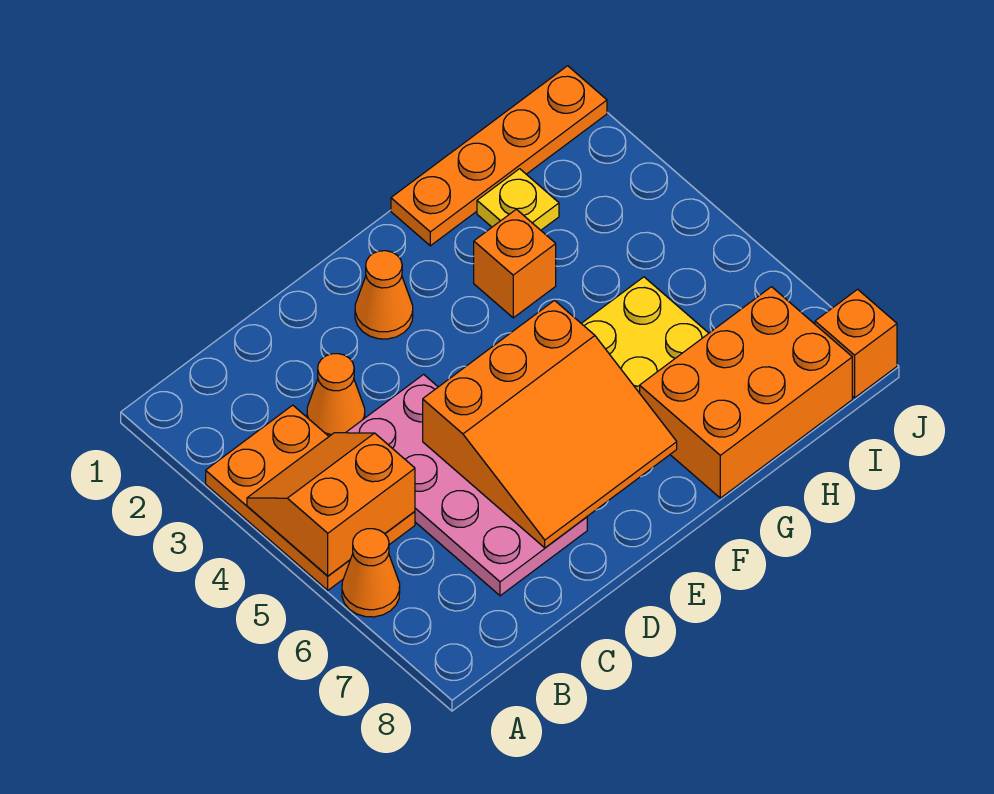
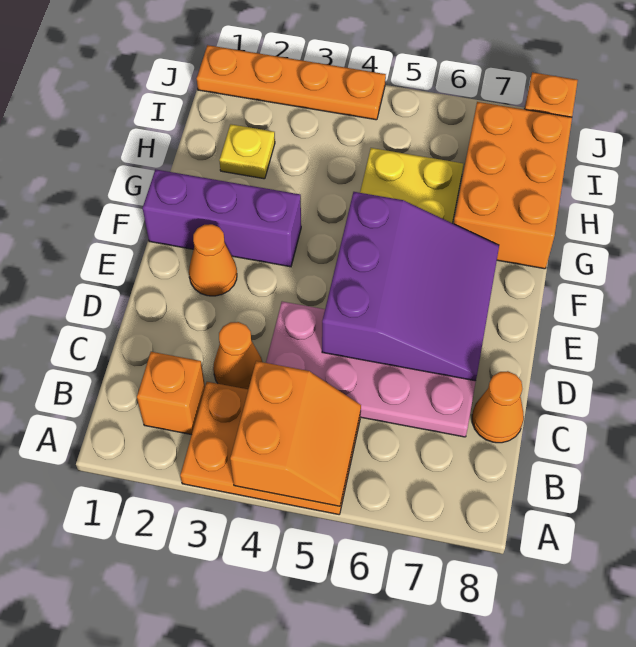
orange slope A4:B5 level 2 top 5 -> orange slope A4:B5 level 2 top 4
orange cone A6 level 1 -> orange cone C8 level 1
orange slope D5:F7 level 2 top 5 -> purple slope D5:F7 level 2 top 5
none -> purple brick F1:F3 level 1
orange plate G1:J1 level 1 -> orange plate J1:J4 level 1
orange brick G3 level 1 -> orange brick B2 level 1

